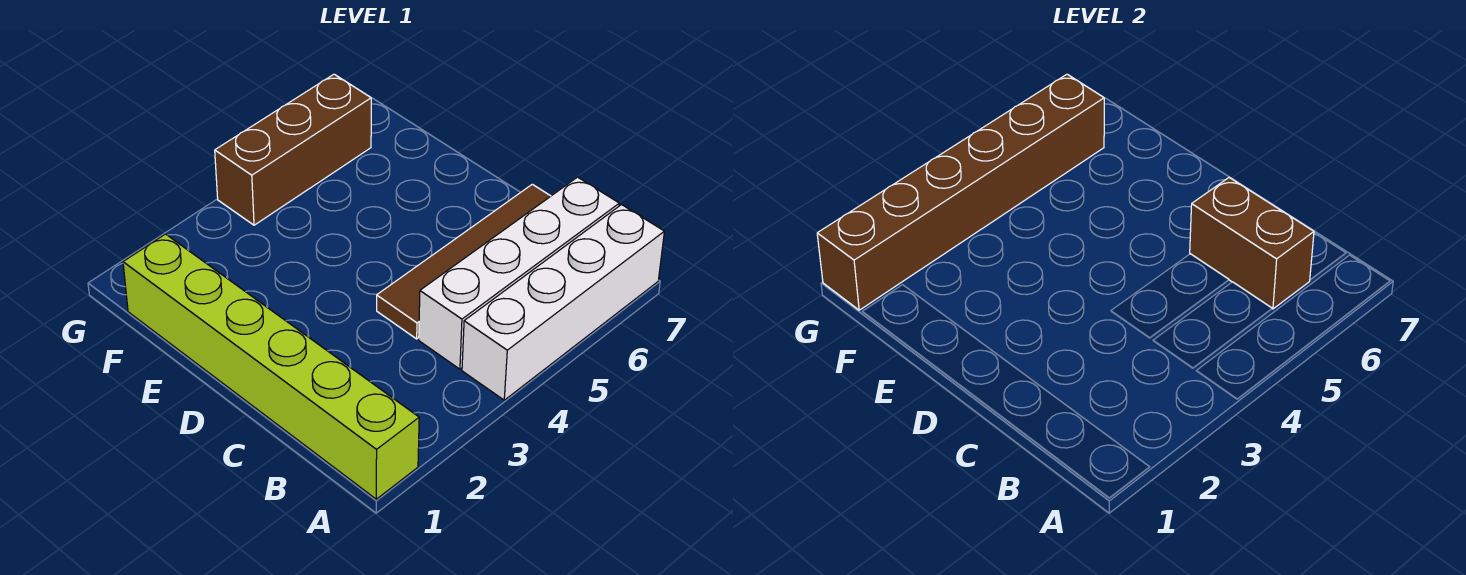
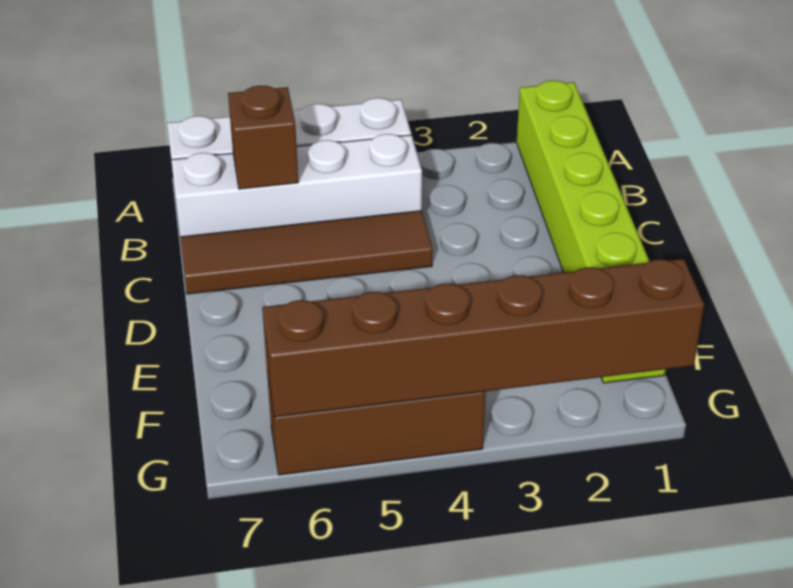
brown brick B6:C6 level 2 -> brown brick B6 level 2

